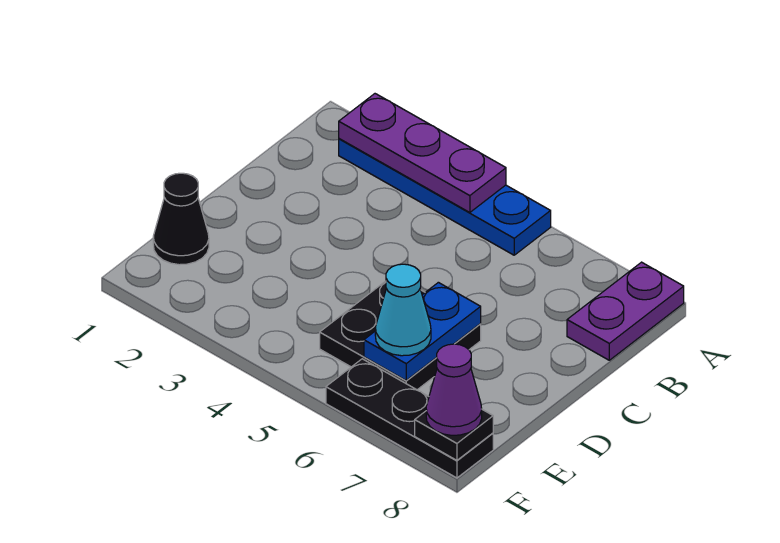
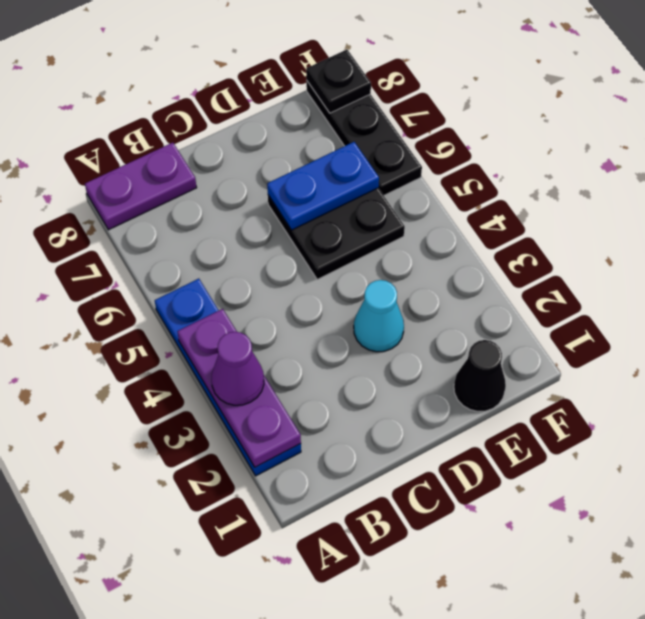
cyan cone E6 level 3 -> cyan cone D3 level 1
purple cone F8 level 3 -> purple cone A3 level 3

